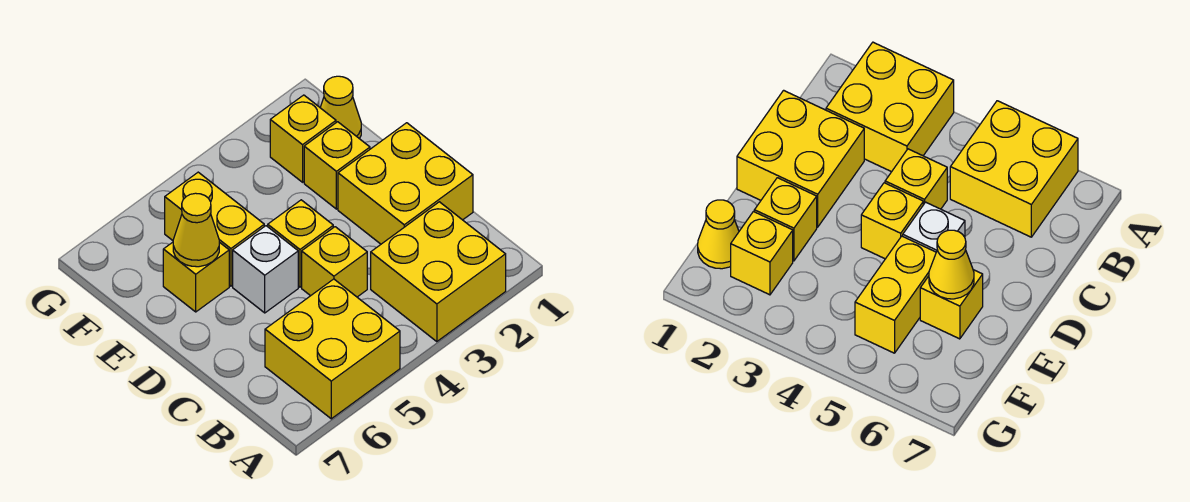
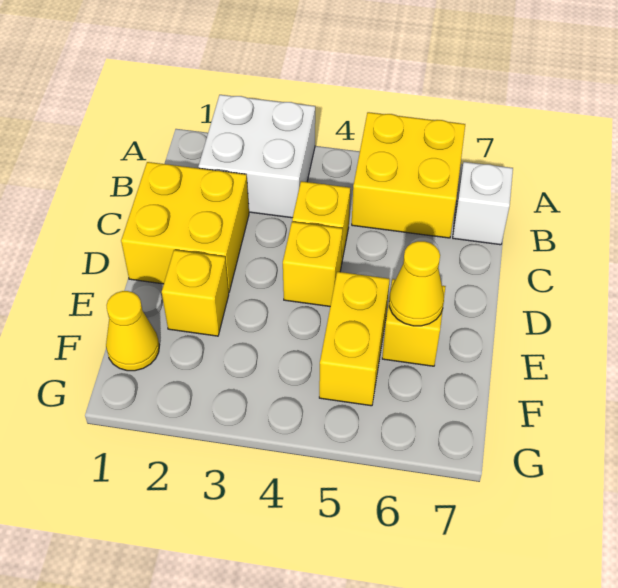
yellow brick A2:B3 level 1 -> white brick A2:B3 level 1
white brick D5 level 1 -> white brick B7 level 1
yellow brick F2 level 1 -> none

